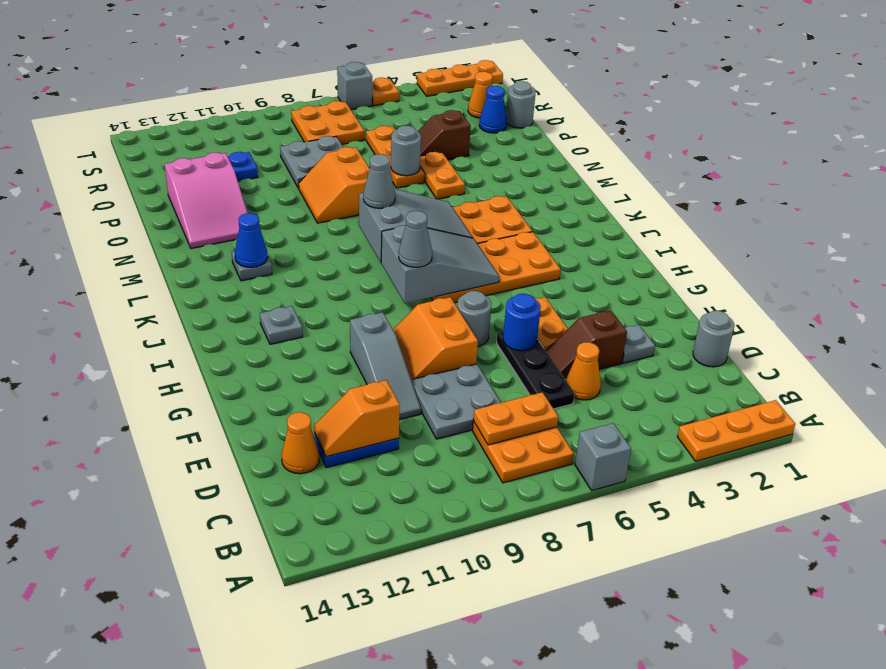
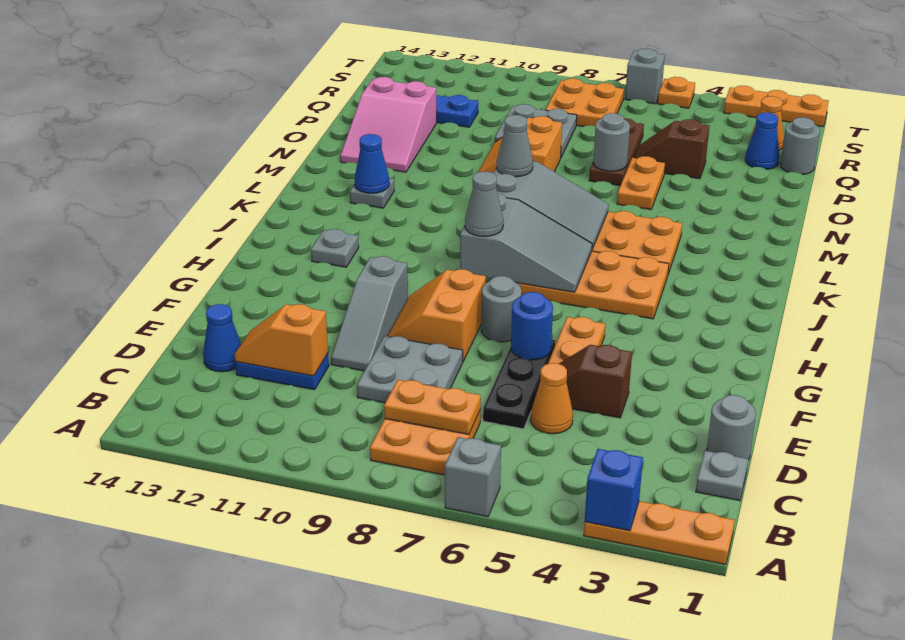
none -> blue brick A3 level 2
orange cone D13 level 1 -> blue cone D13 level 1
grey plate E3 level 1 -> grey plate C1 level 1
orange plate O6:Q6 level 1 -> brown plate O6:Q6 level 1

